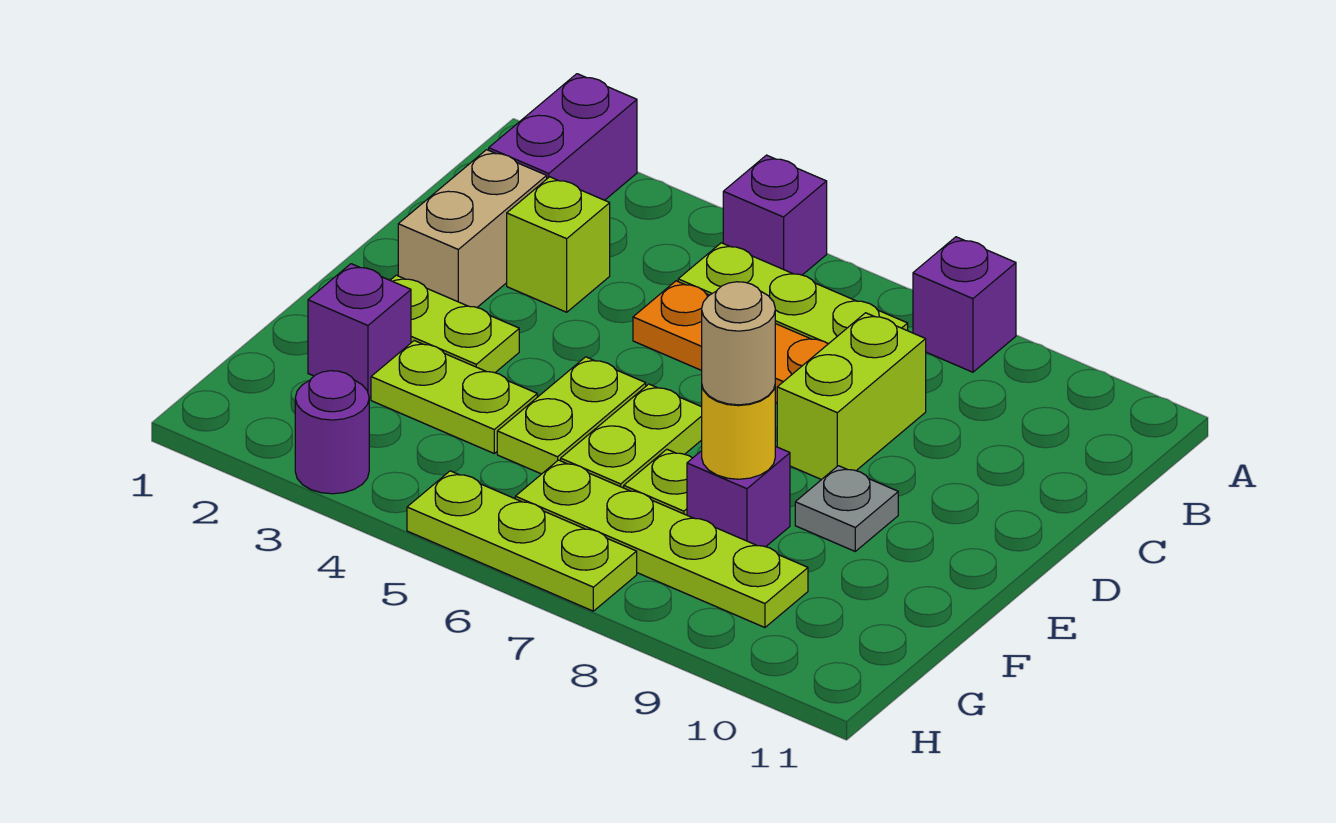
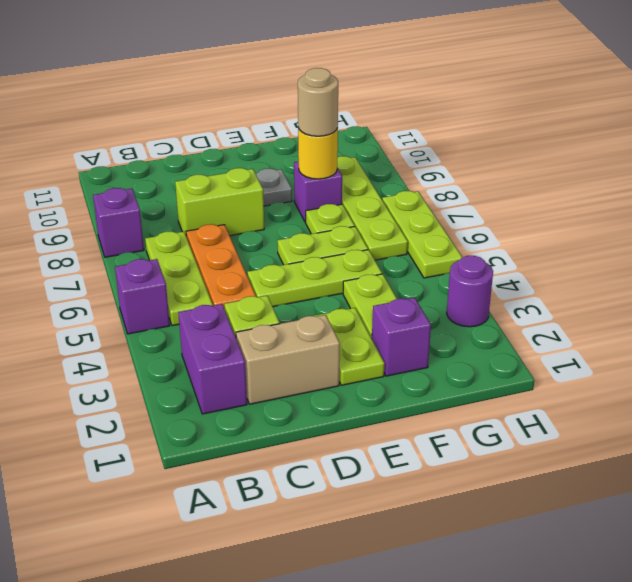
purple brick A2:B2 level 1 -> purple brick B2:B3 level 1
lime plate E5:F5 level 1 -> lime plate D5:F5 level 1

